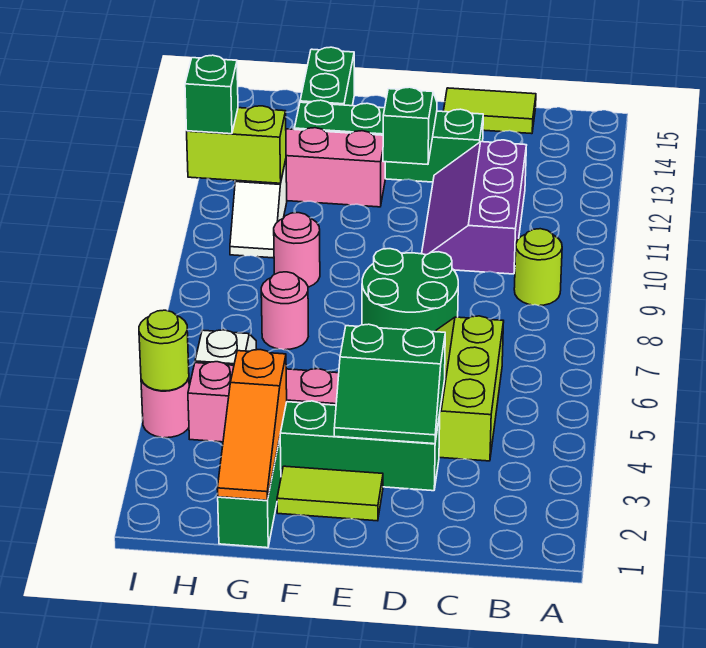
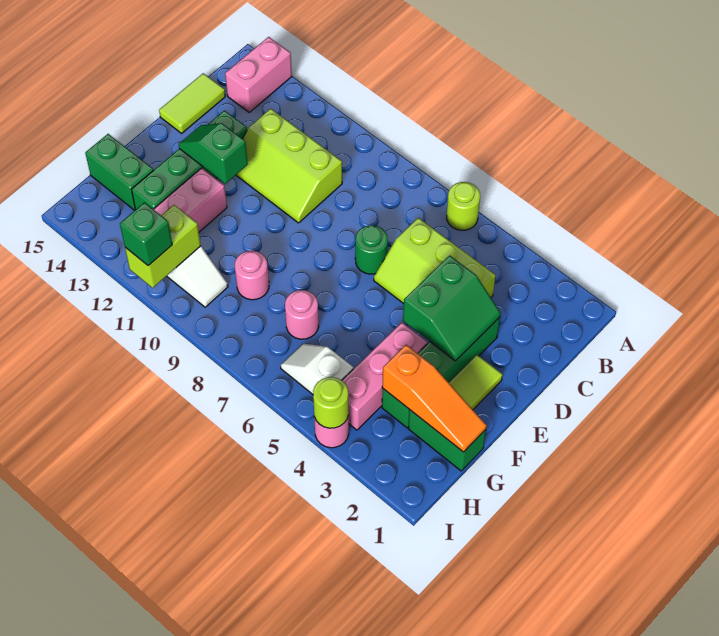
none -> pink brick A14:B14 level 1
lime round brick B9 level 1 -> lime round brick A6 level 1
purple slope C10:D12 level 1 top C -> lime slope C10:D12 level 1 top C
green round brick D7:E8 level 1 -> green round brick D7 level 1

